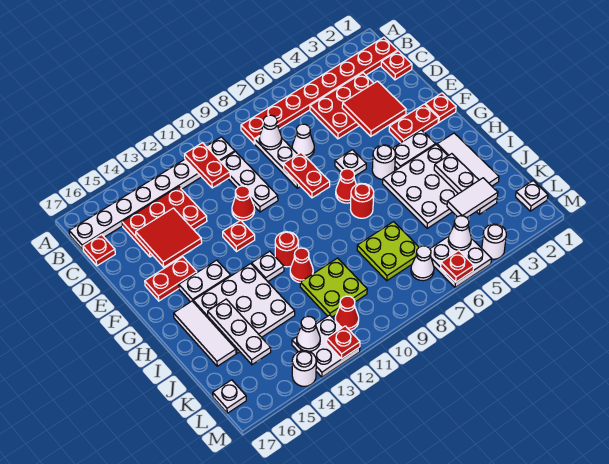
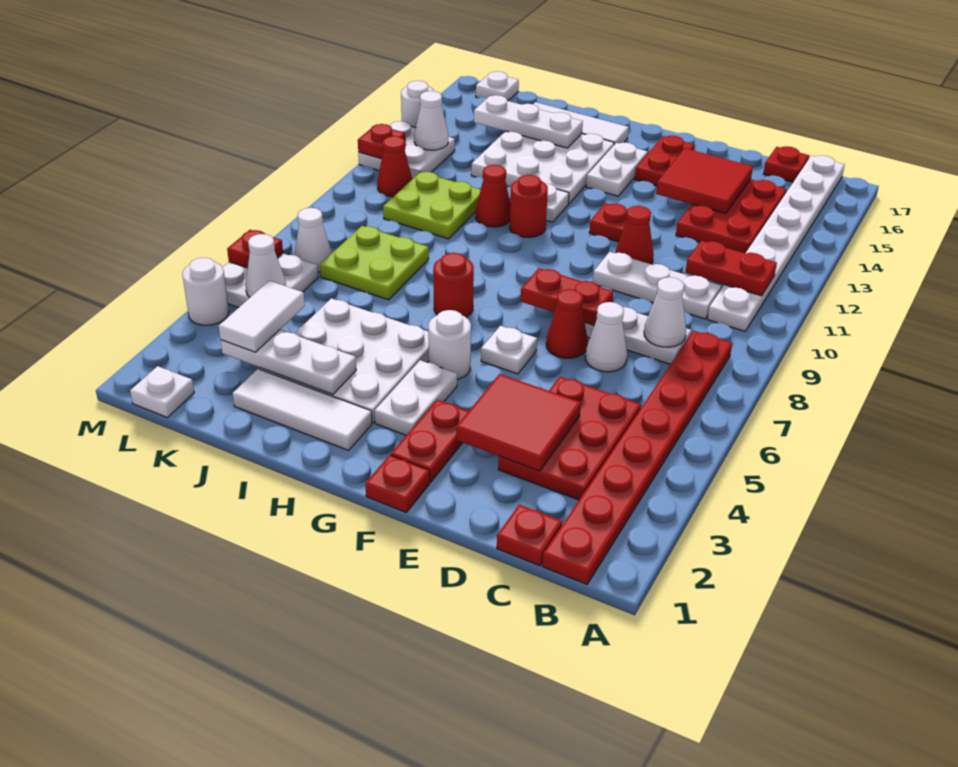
red cone G7 level 1 -> red cone E7 level 1

